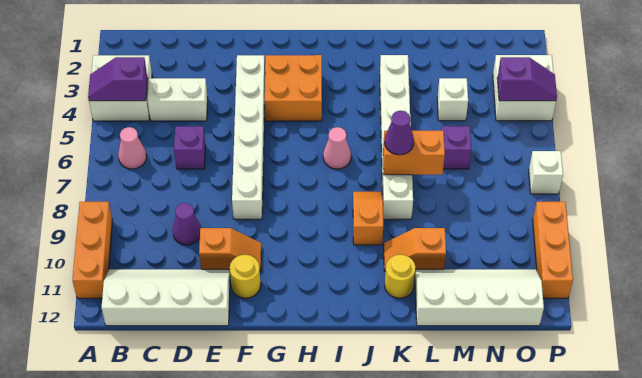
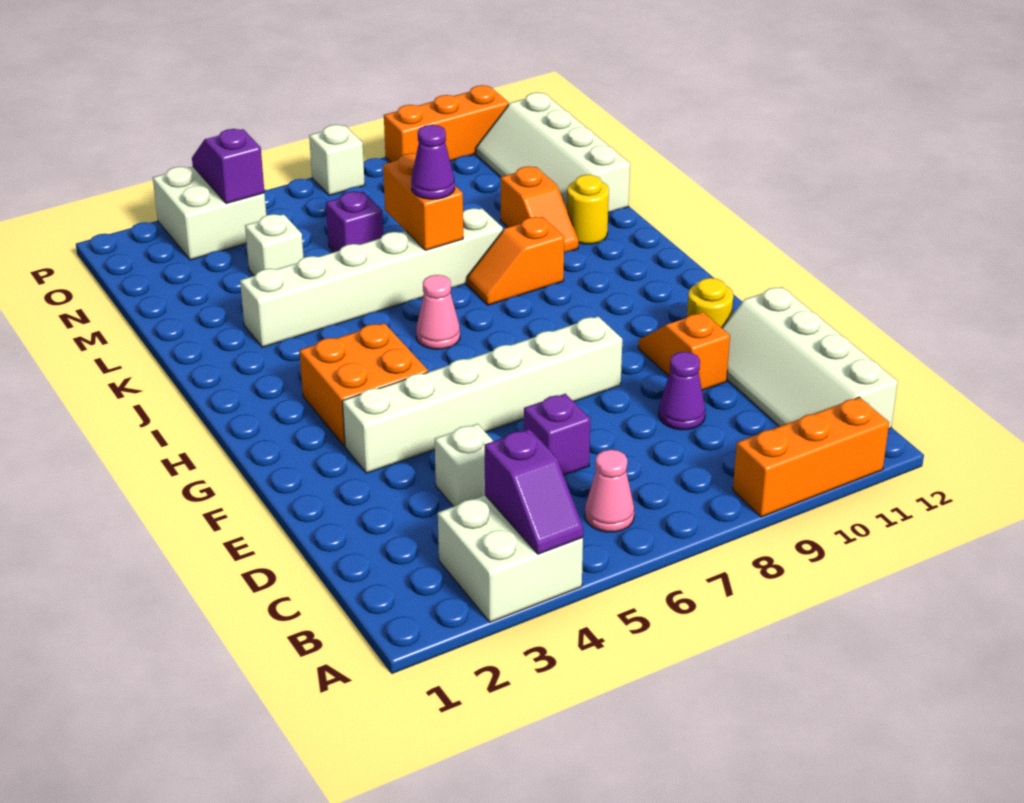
white brick C4:D4 level 1 -> white brick D4 level 1

